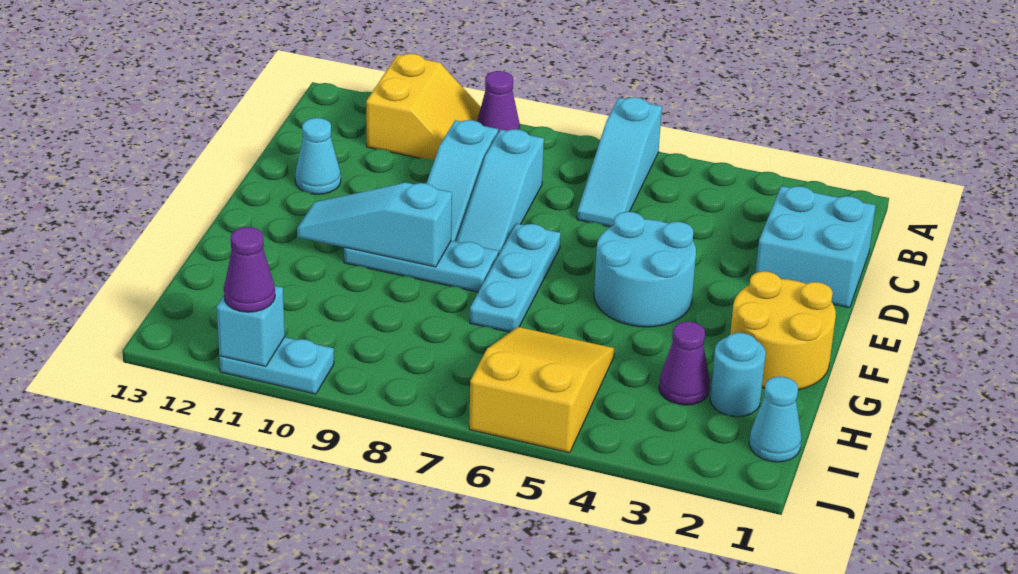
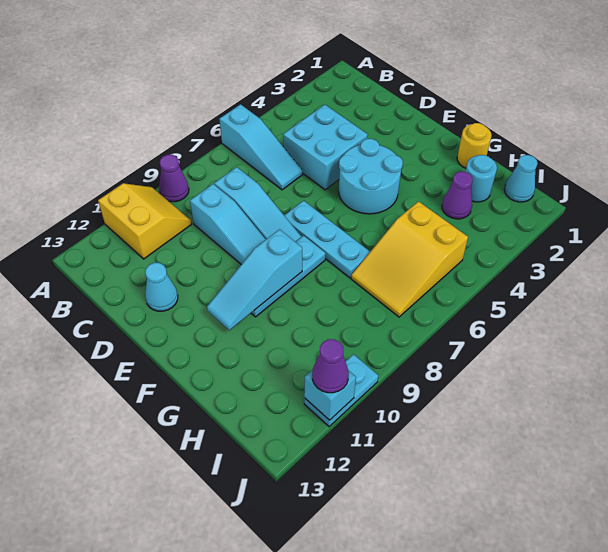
cyan brick C1:D2 level 1 -> cyan brick C4:D5 level 1
yellow round brick F1:G2 level 1 -> yellow round brick G1 level 1
yellow slope H5:J6 level 1 top J -> yellow slope H5:I7 level 1 top 5

